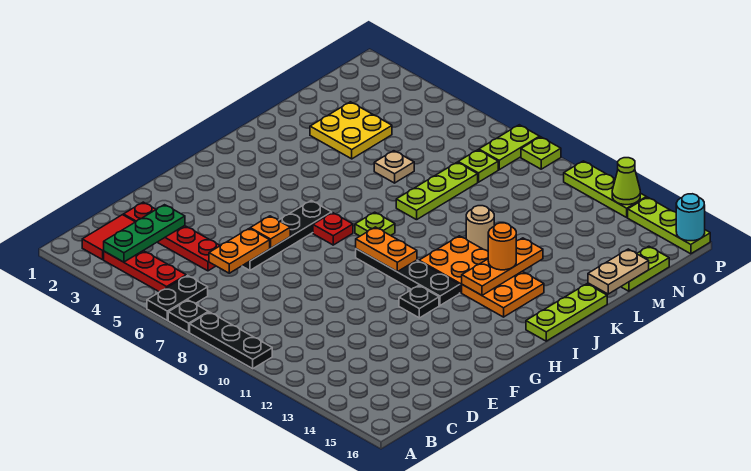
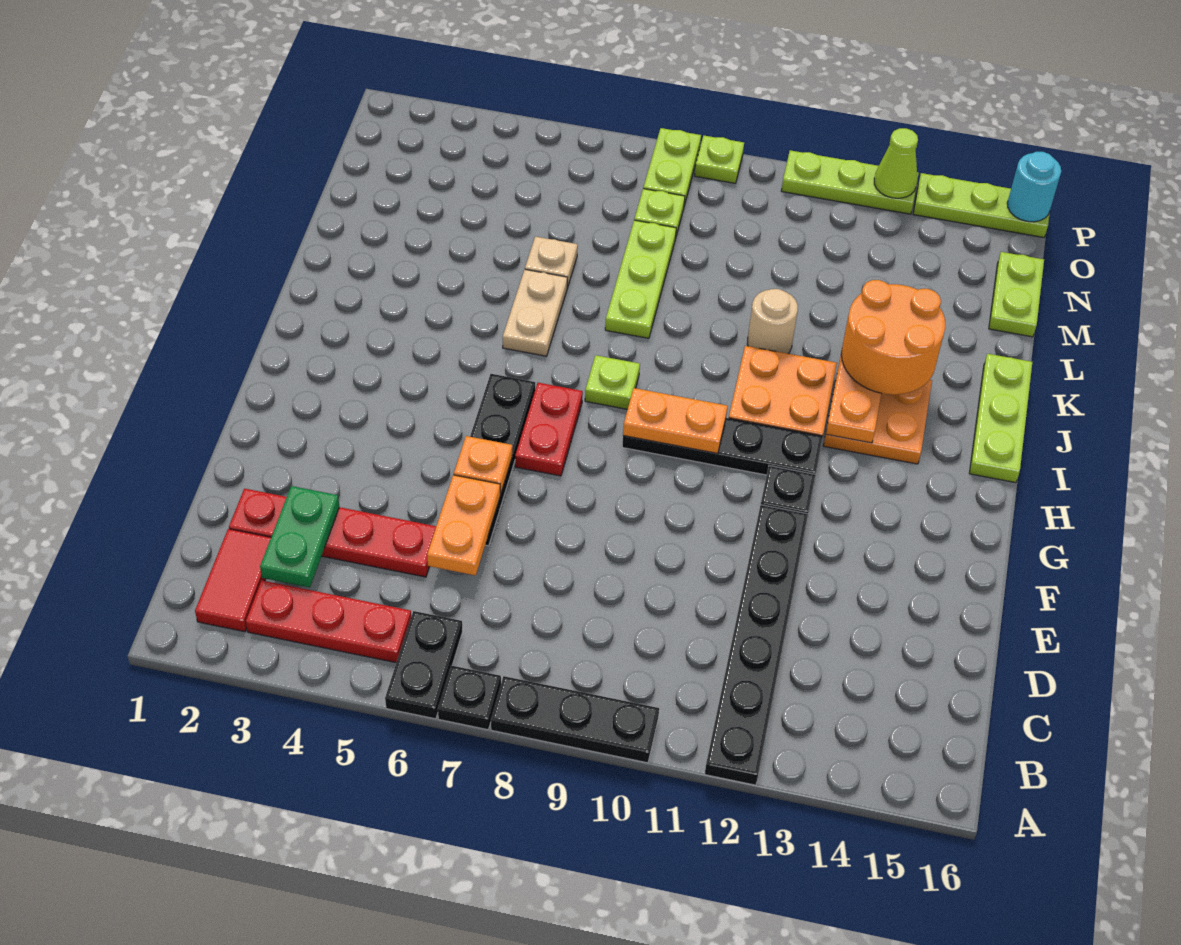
none -> black plate A12:F12 level 1
green plate B3:D3 level 2 -> green plate C3:D3 level 2
red plate H7 level 1 -> red plate G7:H7 level 1
orange round brick J13 level 3 -> orange round brick J13:K14 level 3
yellow plate L3:M4 level 1 -> none
tan plate L16:M16 level 2 -> tan plate J6:K6 level 1

